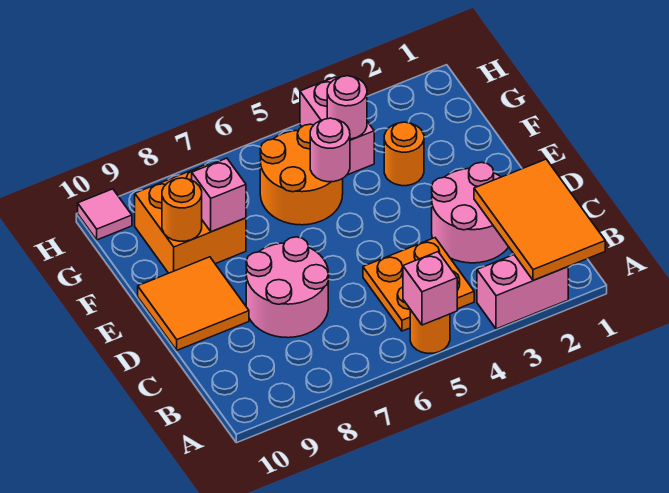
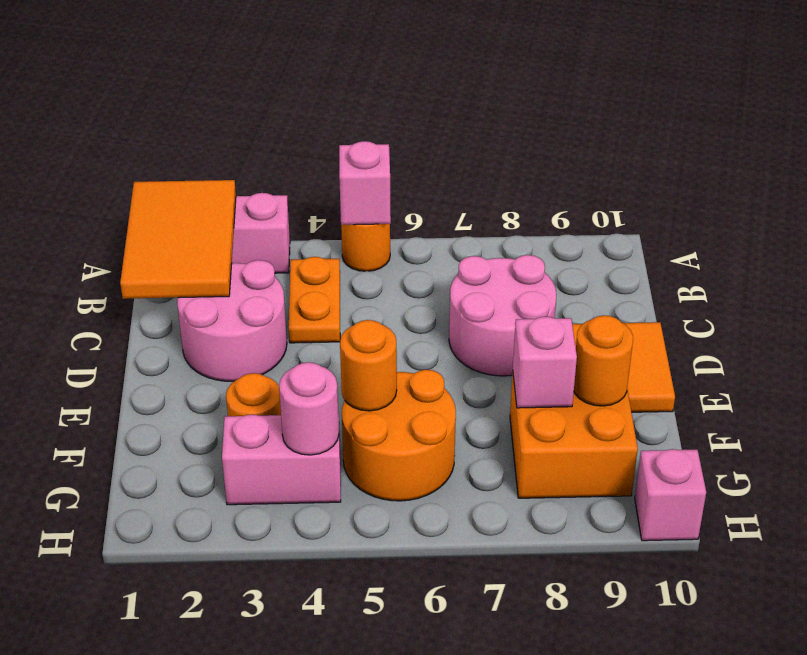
orange plate B4:C5 level 1 -> orange plate B4:C4 level 1
pink round brick F5 level 2 -> orange round brick F5 level 2
pink brick G4:H4 level 1 -> pink brick G3:G4 level 1
pink tile H10 level 1 -> pink brick H10 level 1

